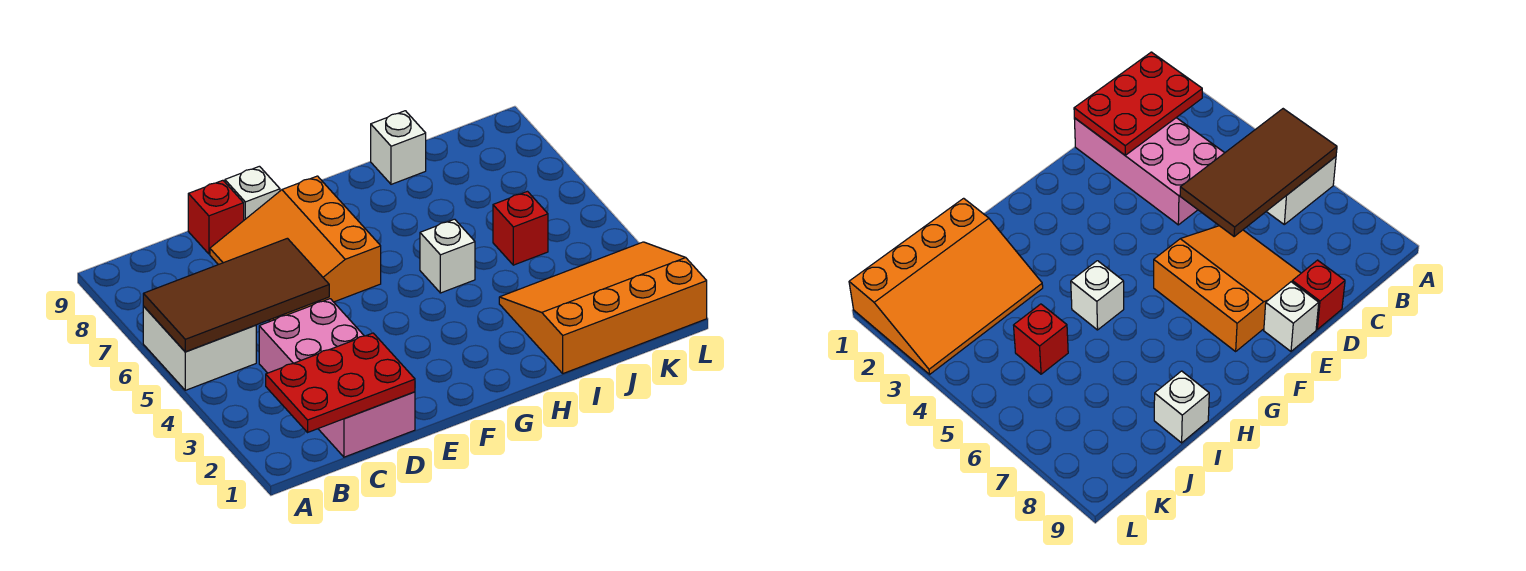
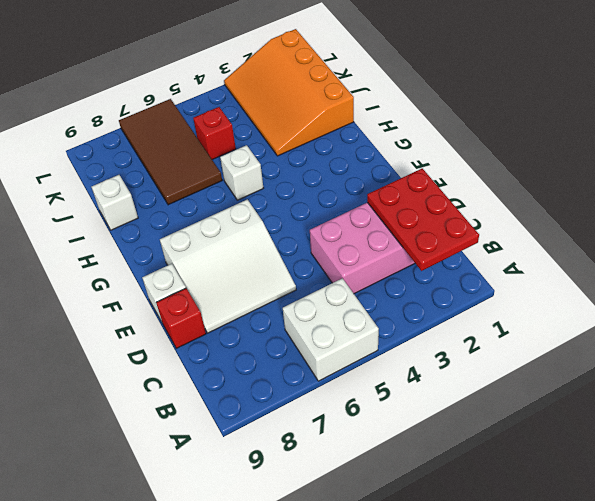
brown tile A5:D6 level 2 -> brown tile I6:L7 level 1
orange slope D6:F8 level 1 top F -> white slope D6:F8 level 1 top F

